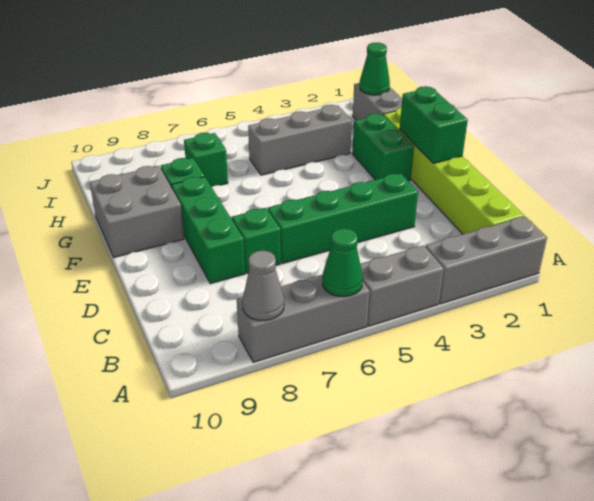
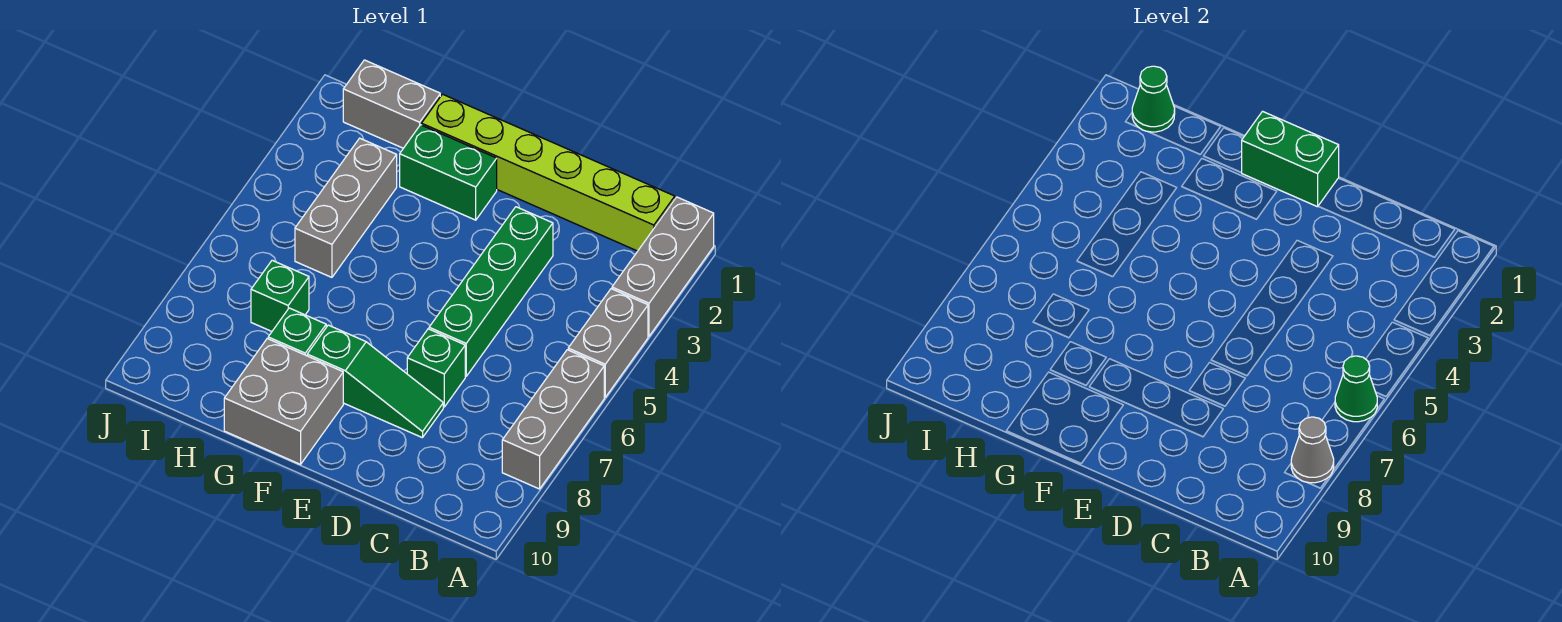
green brick D8:F8 level 1 -> green slope D8:F8 level 1 top F

